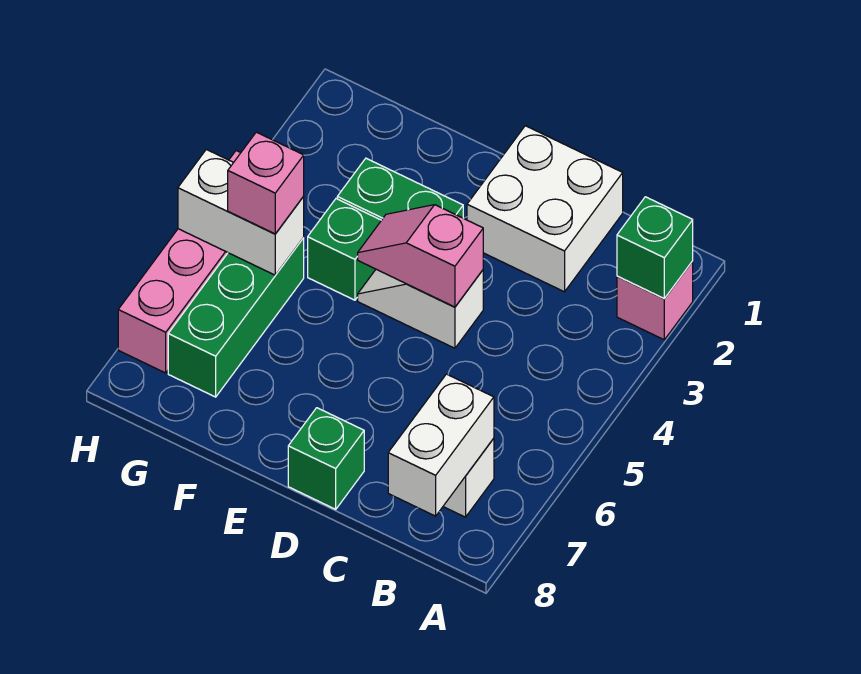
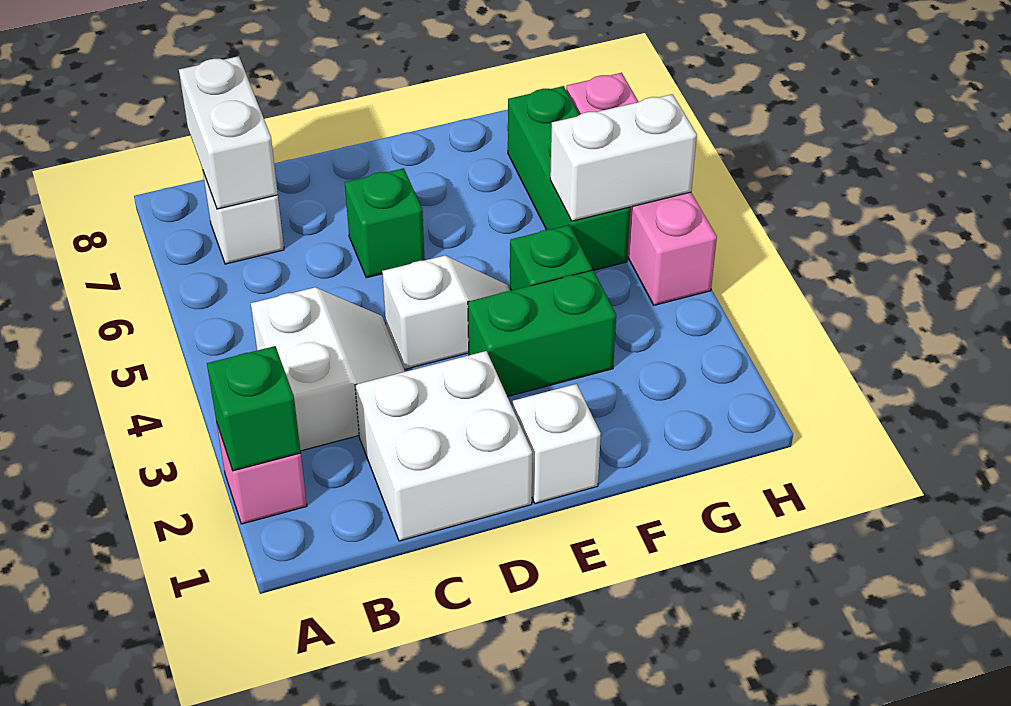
none -> white slope B3:C4 level 1 top B
pink slope D4:E4 level 2 top D -> none
green brick D8 level 1 -> green brick D6 level 1
none -> white brick E1 level 1
pink brick G5 level 3 -> none

